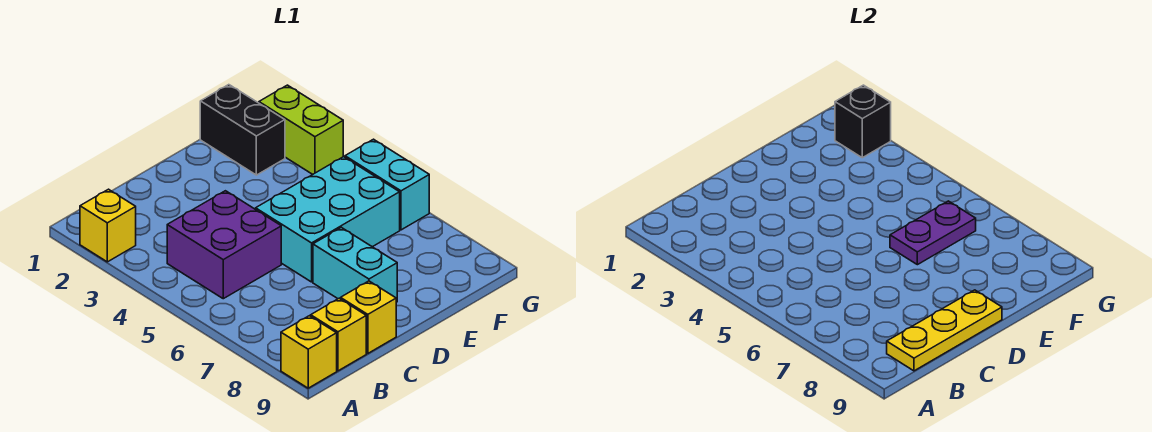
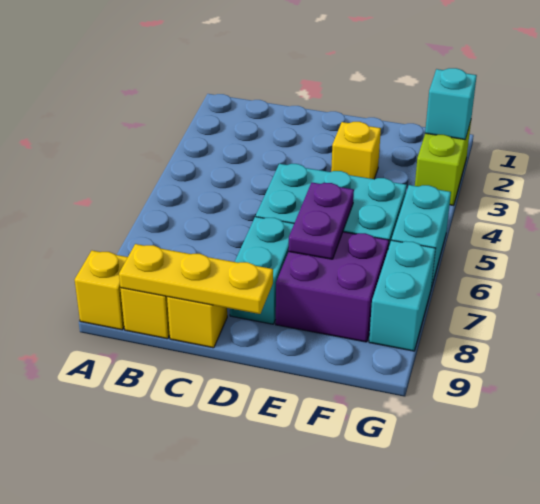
yellow brick A2 level 1 -> yellow brick E3 level 1
purple brick B4:C5 level 1 -> purple brick E7:F8 level 1
purple plate E6:F6 level 2 -> purple plate E6:E7 level 2
black brick F1:F2 level 1 -> none
black brick G2 level 2 -> cyan brick G2 level 2
none -> cyan brick G7:G8 level 1

